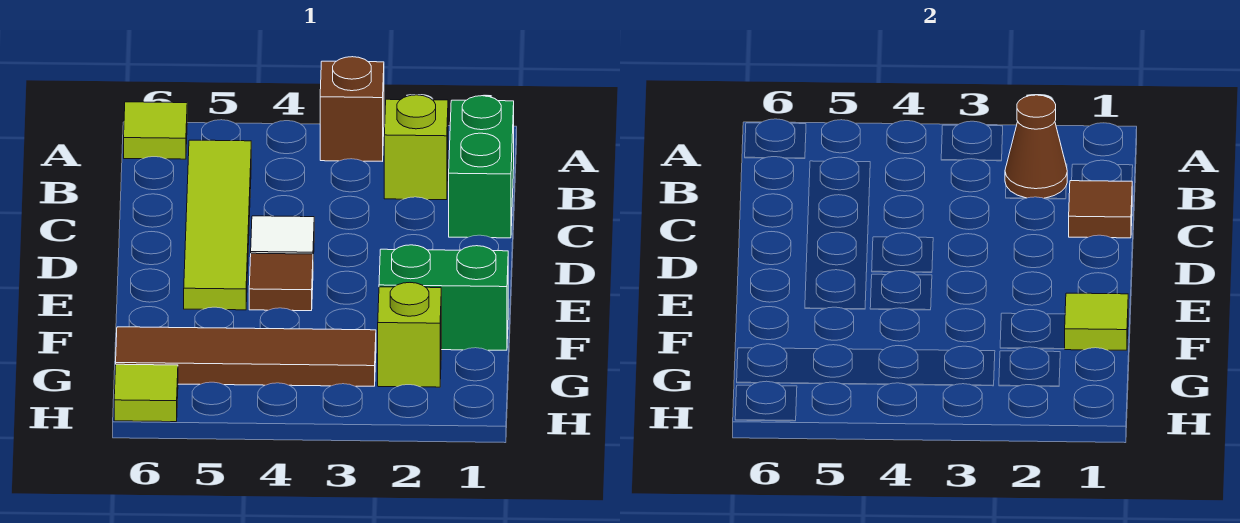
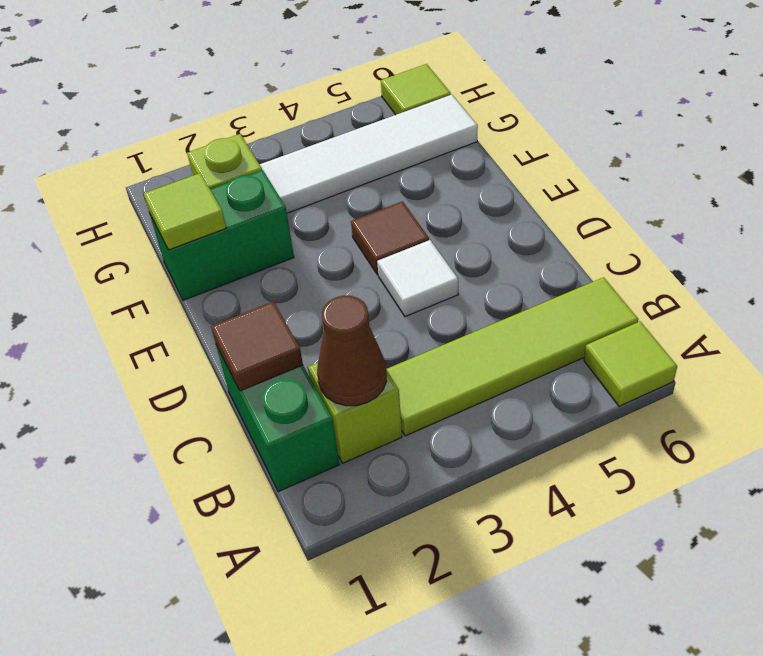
brown brick A3 level 1 -> none
lime tile B5:E5 level 1 -> lime tile B3:B6 level 1
brown tile G3:G6 level 1 -> white tile G3:G6 level 1

